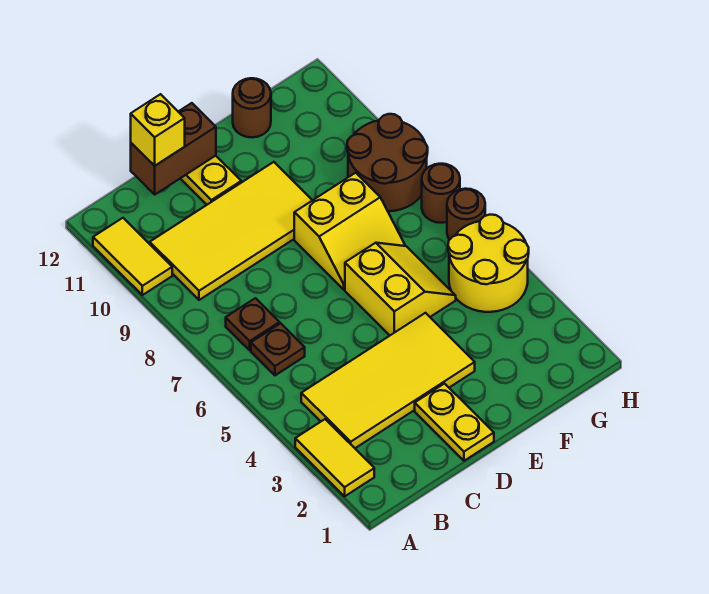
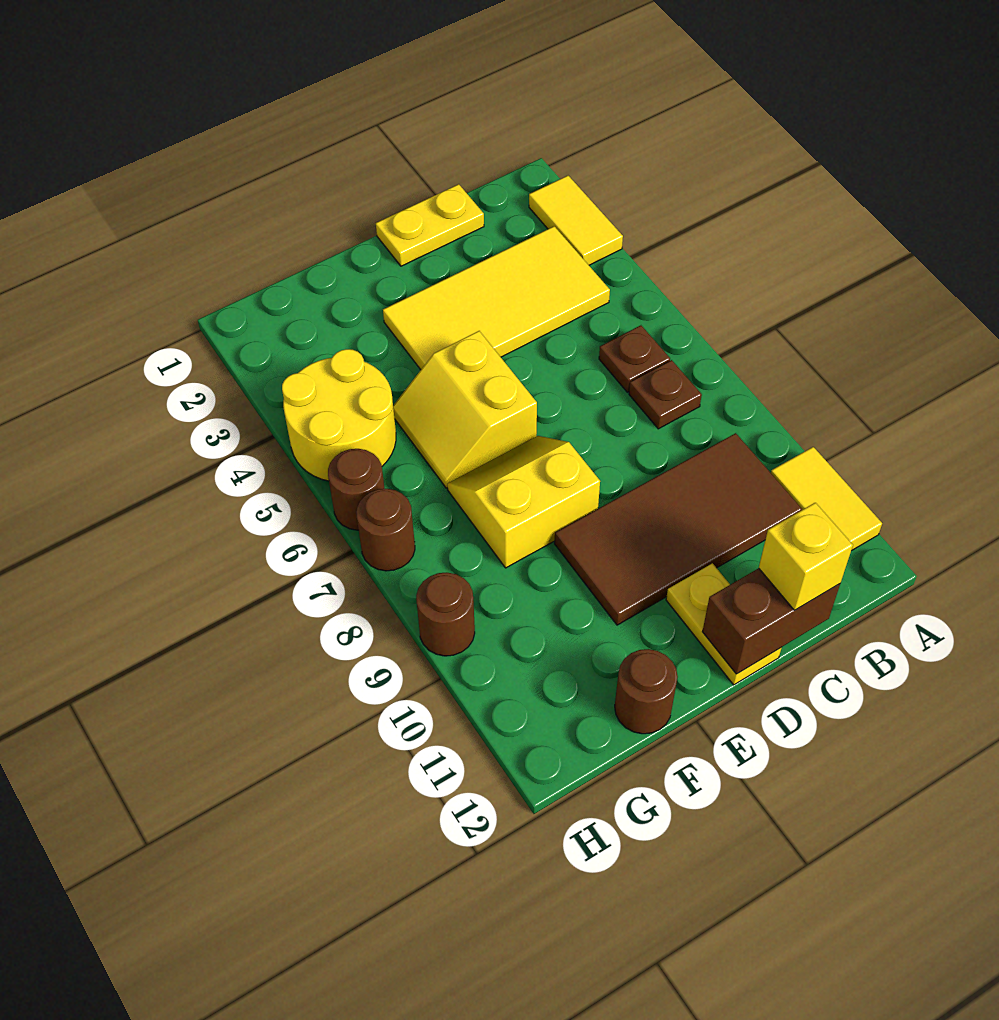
yellow tile B9:E10 level 1 -> brown tile B9:E10 level 1
yellow plate D1:D2 level 1 -> yellow plate C1:D1 level 1
brown round brick G8:H9 level 1 -> brown round brick H9 level 1

